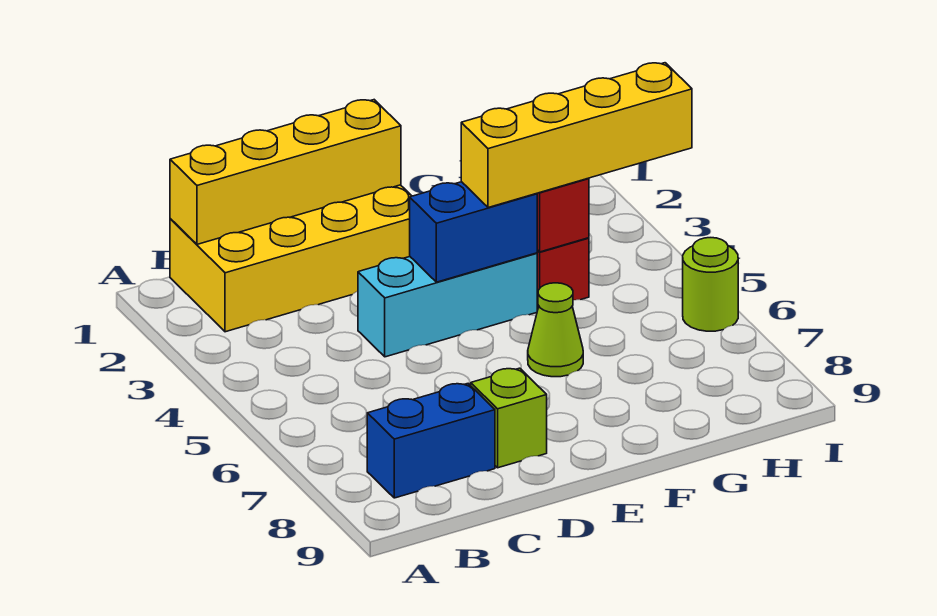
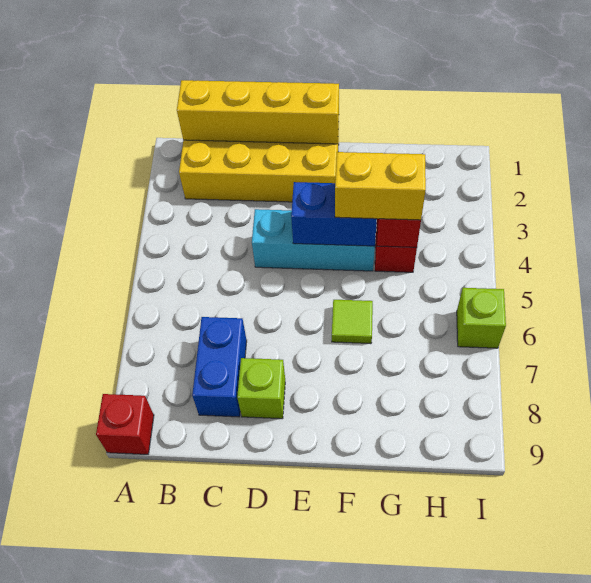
none -> red brick A9 level 1
blue brick B8:C8 level 1 -> blue brick C7:C8 level 1
yellow brick F4:I4 level 3 -> yellow brick F4:G4 level 3
lime cone F6 level 1 -> lime tile F6 level 1
lime round brick I6 level 1 -> lime brick I6 level 1

